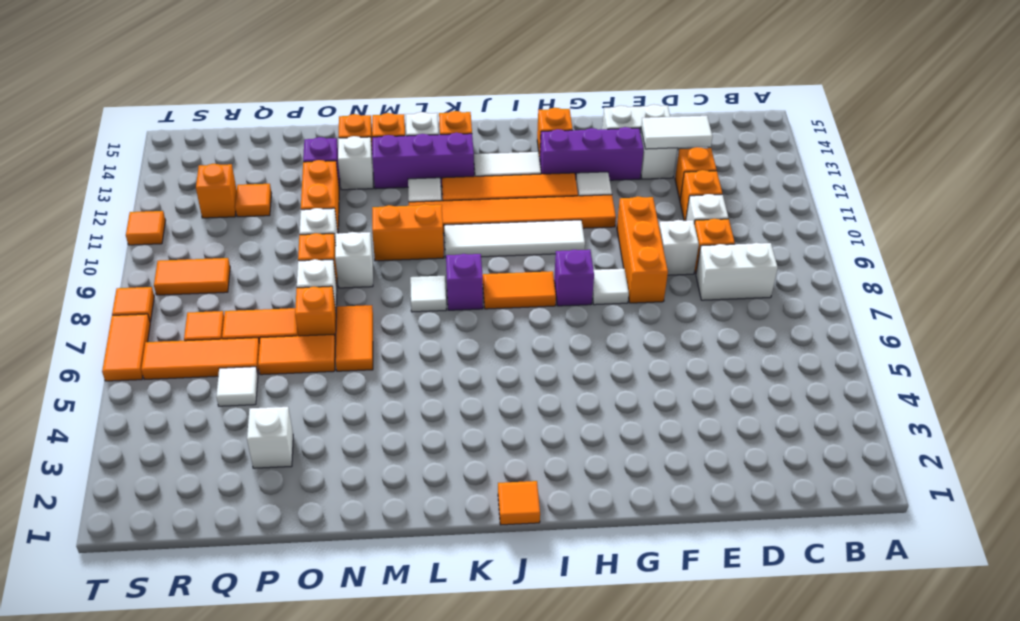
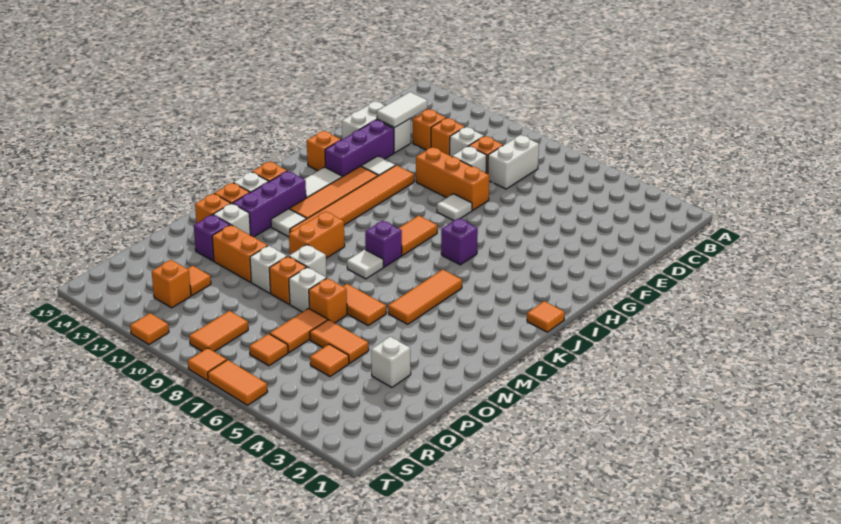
purple brick H8 level 1 -> purple brick I6 level 1
white tile H10:K10 level 1 -> none
orange tile O6:P6 level 1 -> orange tile P5:P6 level 1
white tile Q5 level 1 -> orange tile Q5 level 1
orange tile Q6:S6 level 1 -> orange tile K5:M5 level 1

